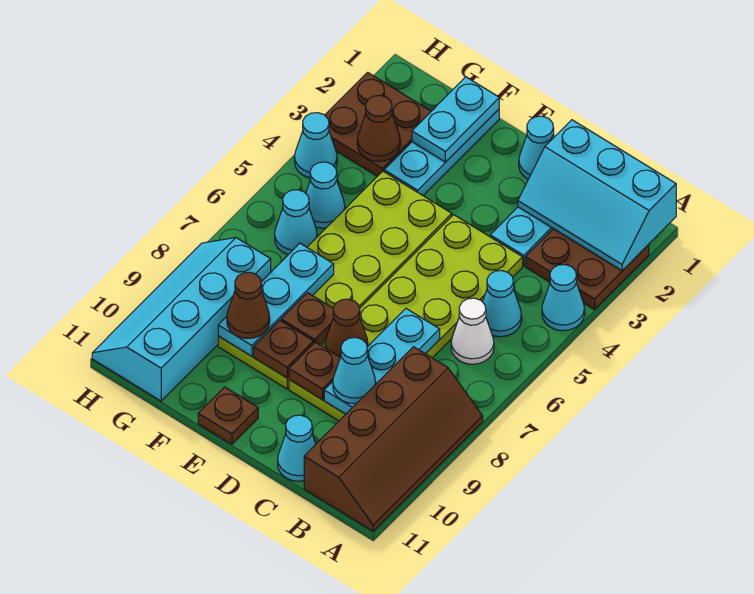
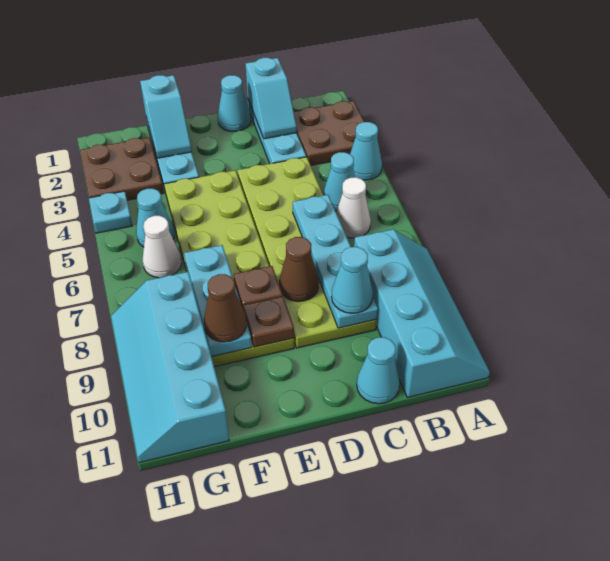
cyan slope A1:C2 level 2 top 1 -> cyan slope C1:C2 level 2 top 1
brown slope A8:B11 level 1 top B -> cyan slope A8:B11 level 1 top B
cyan plate C7:C9 level 2 -> cyan plate C6:C9 level 2
brown plate D9 level 2 -> none
brown plate E11 level 1 -> none
cyan plate F1:F2 level 2 -> cyan slope F1:F2 level 2 top 1
brown cone G3 level 2 -> none
cyan cone G6 level 1 -> white cone G6 level 1
cyan cone H4 level 1 -> cyan plate H4 level 1

